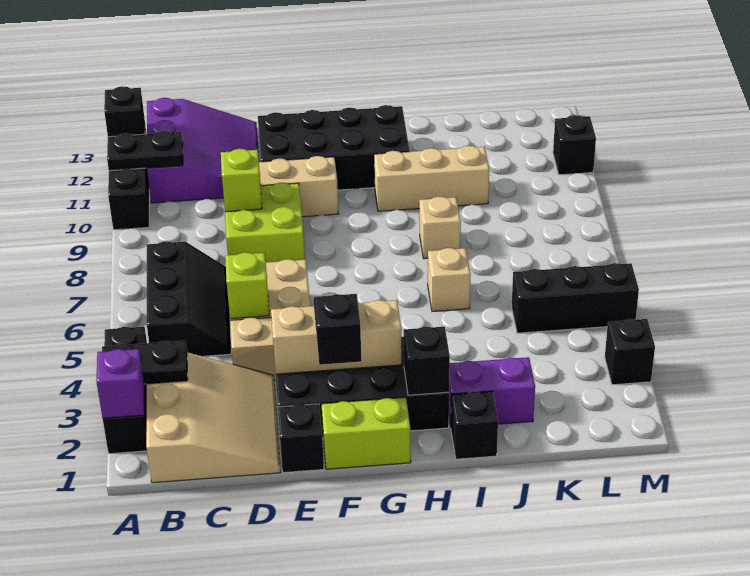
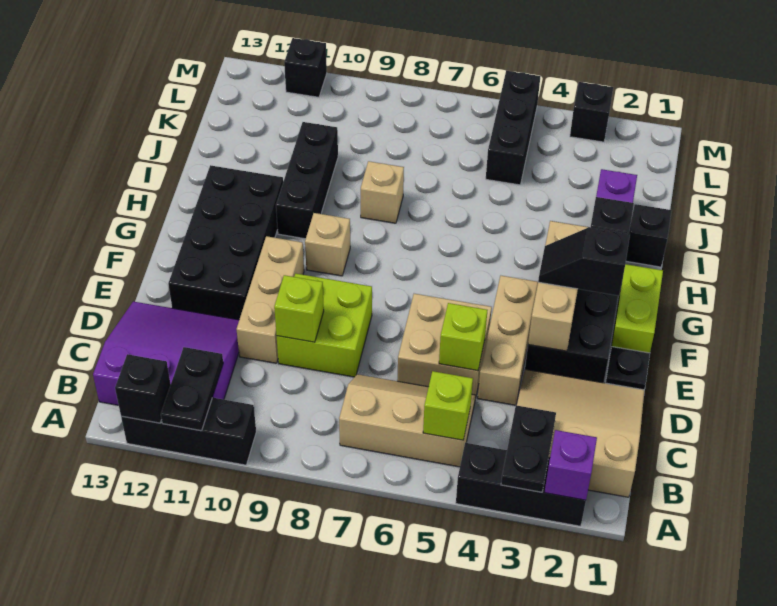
black slope B5:C7 level 1 top B -> tan slope B5:C7 level 1 top B
none -> lime brick B5 level 2
black brick E1 level 1 -> black plate E1 level 1
tan brick H10:J10 level 1 -> black brick H10:J10 level 1
tan brick I6 level 1 -> tan brick G9 level 1

